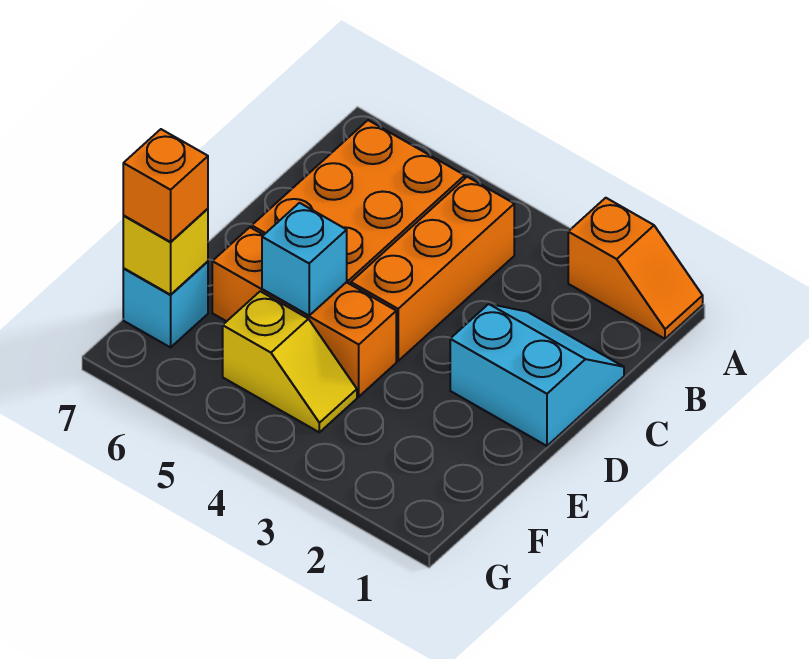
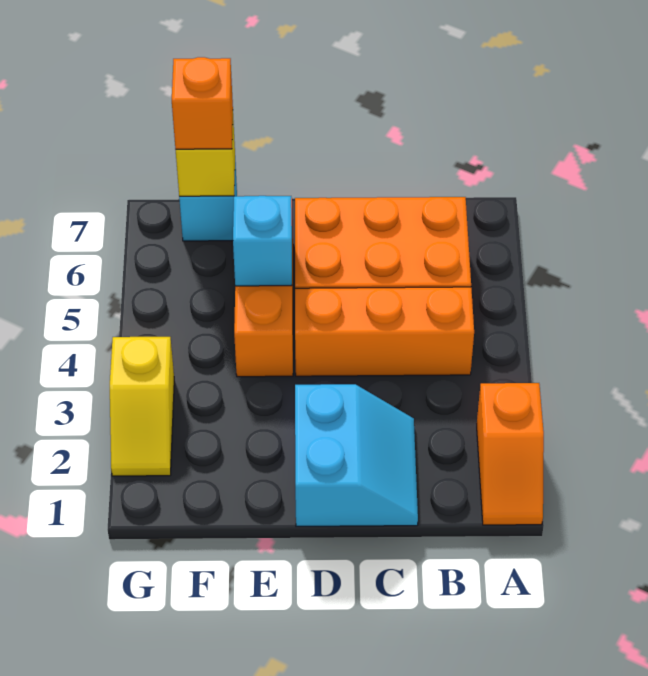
yellow slope F4:F5 level 1 top 5 -> yellow slope G2:G3 level 1 top 3

